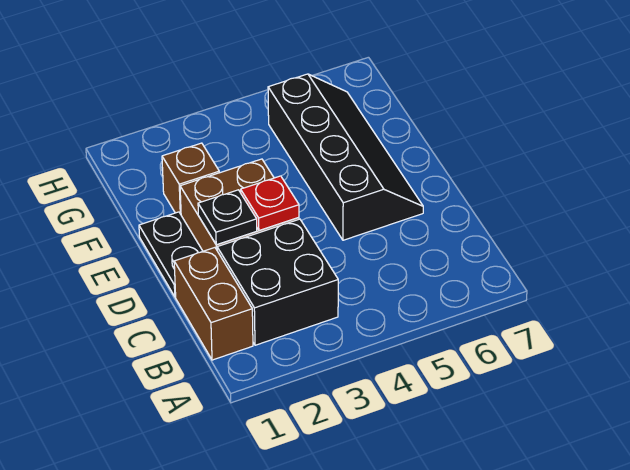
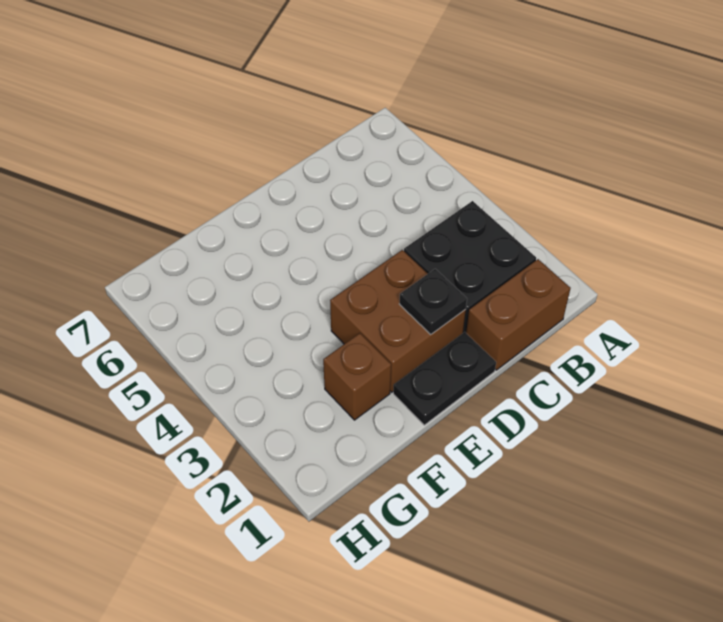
red plate D3 level 2 -> none
black slope D5:G6 level 1 top 5 -> none

